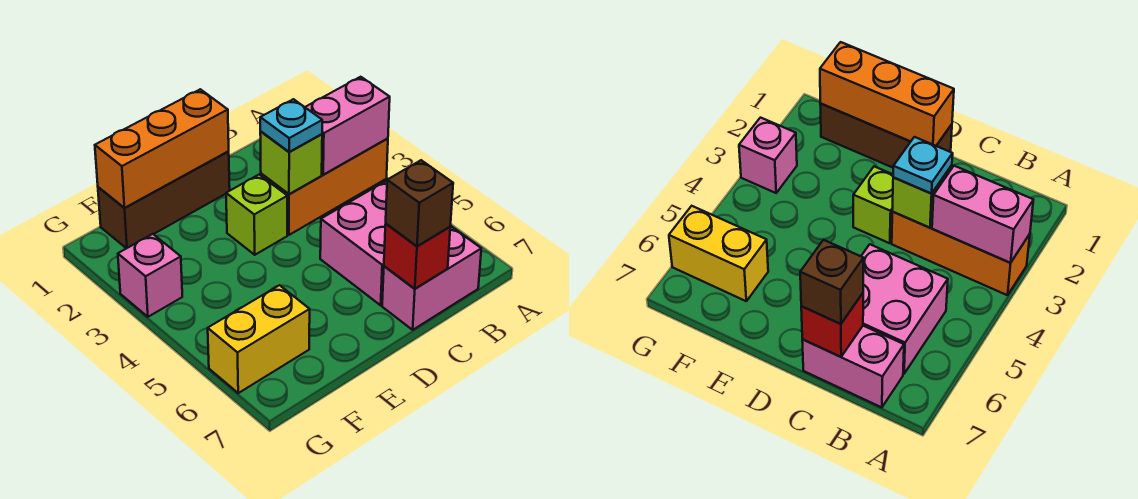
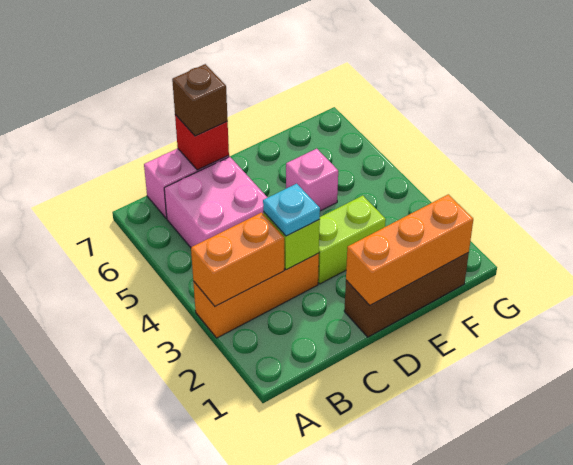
pink brick A3:B3 level 2 -> orange brick A3:B3 level 2
lime brick D3 level 1 -> lime brick D3:E3 level 1
yellow brick F6:G6 level 1 -> none
pink brick G3 level 1 -> pink brick E5 level 1

